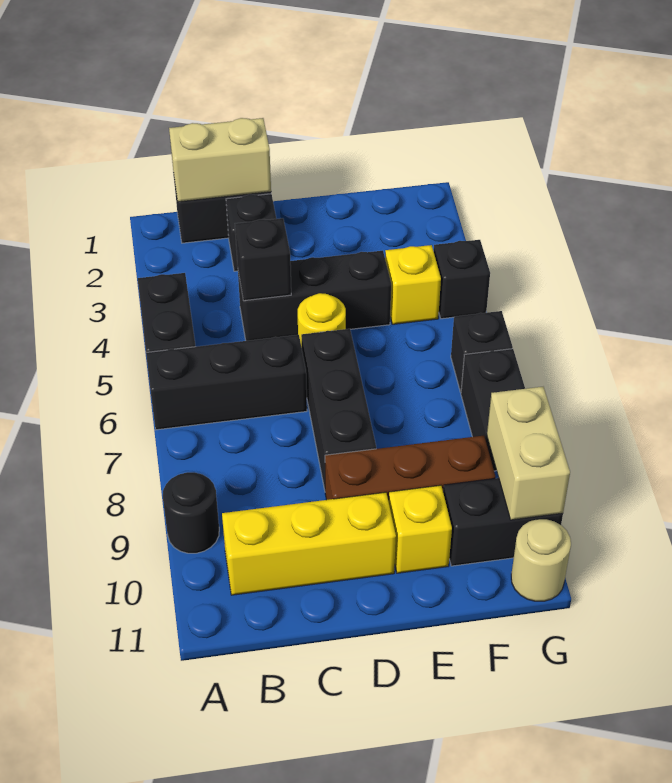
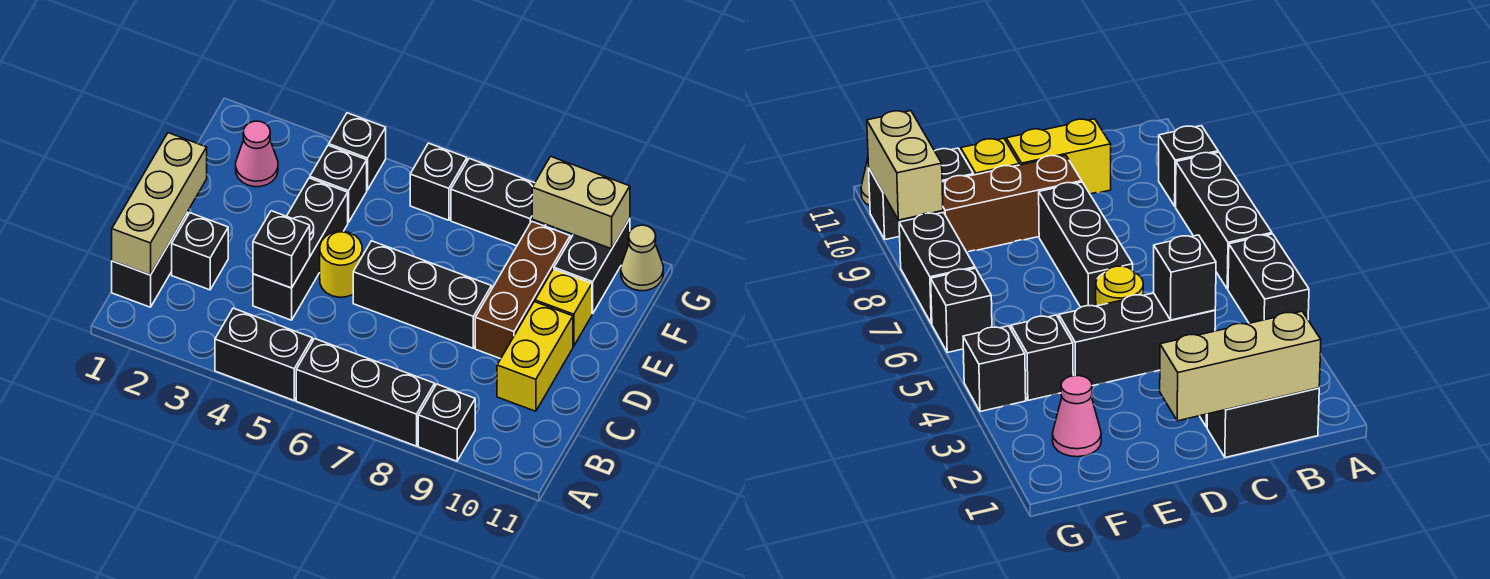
black brick A6:C6 level 1 -> black brick A6:A8 level 1
black round brick A9 level 1 -> black brick A9 level 1
tan brick B1:C1 level 2 -> tan brick B1:D1 level 2
yellow brick B10:D10 level 1 -> yellow brick C10:D10 level 1
none -> pink cone F2 level 1
yellow brick F4 level 1 -> black brick F4 level 1
tan round brick G11 level 1 -> tan cone G11 level 1

